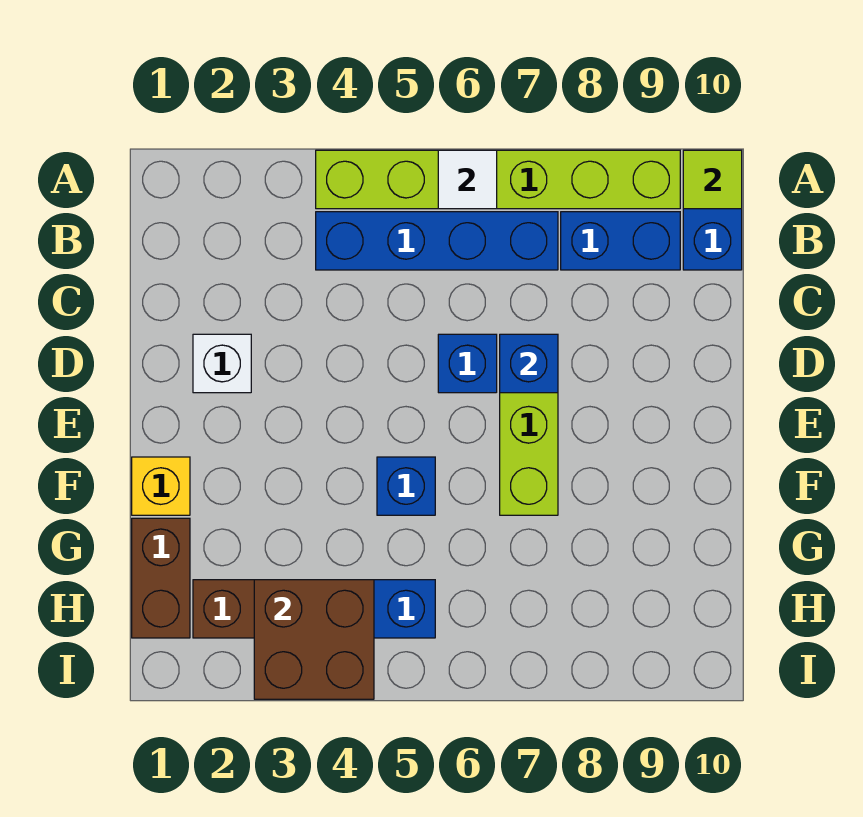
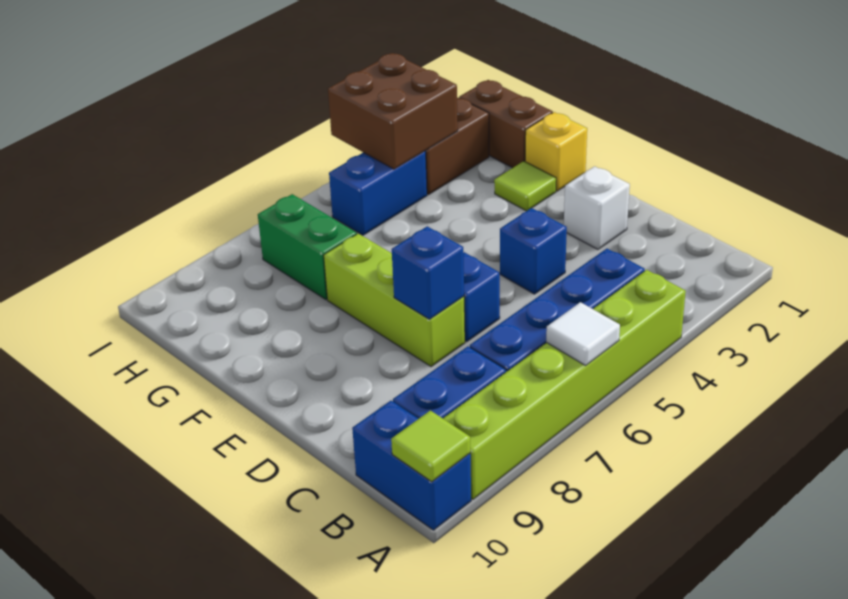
none -> lime tile F2 level 1
blue brick F5 level 1 -> blue brick D4 level 1
none -> green brick G7:H7 level 1

